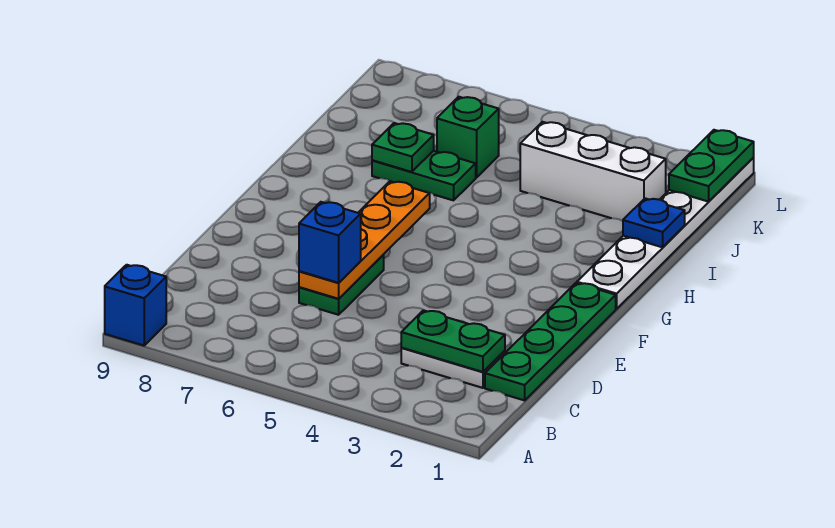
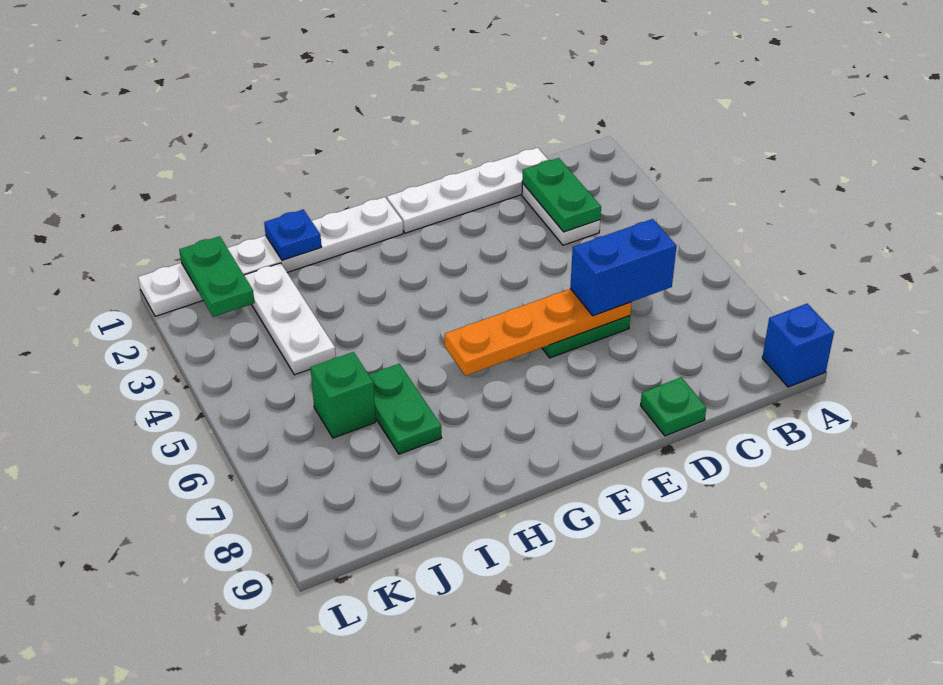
green plate C1:F1 level 1 -> white plate C1:F1 level 1
blue brick D6 level 3 -> blue brick C6:D6 level 3
green plate I7 level 2 -> green plate D9 level 1
white brick J2:J4 level 1 -> white plate J2:J4 level 1
green plate K1:L1 level 2 -> green plate K1:K2 level 2

